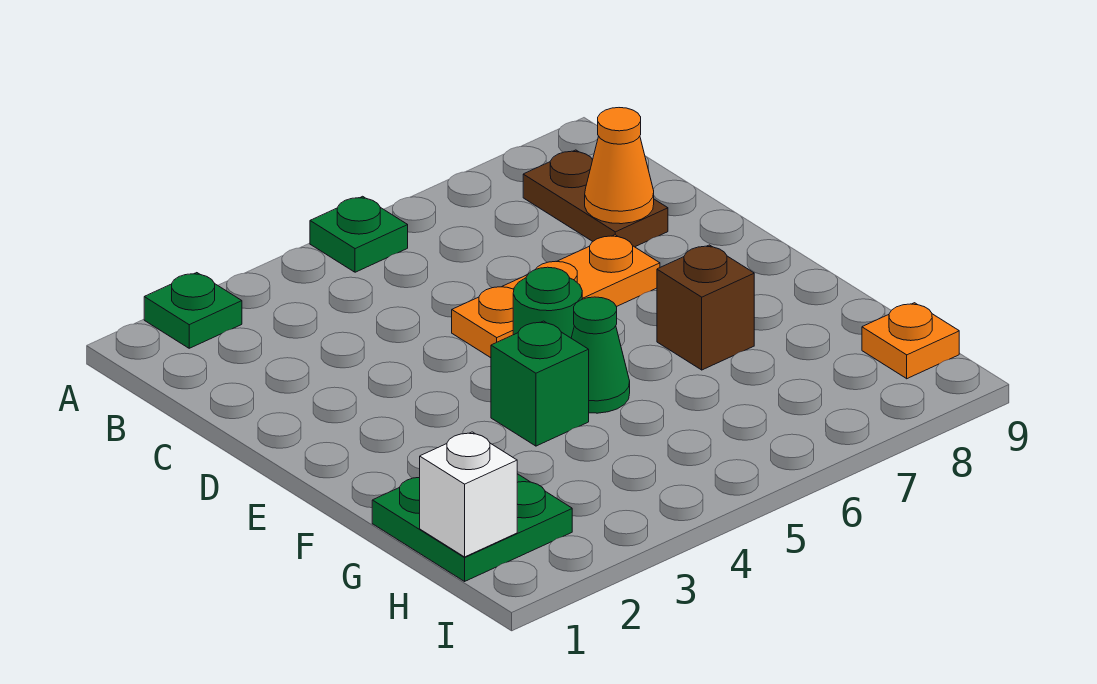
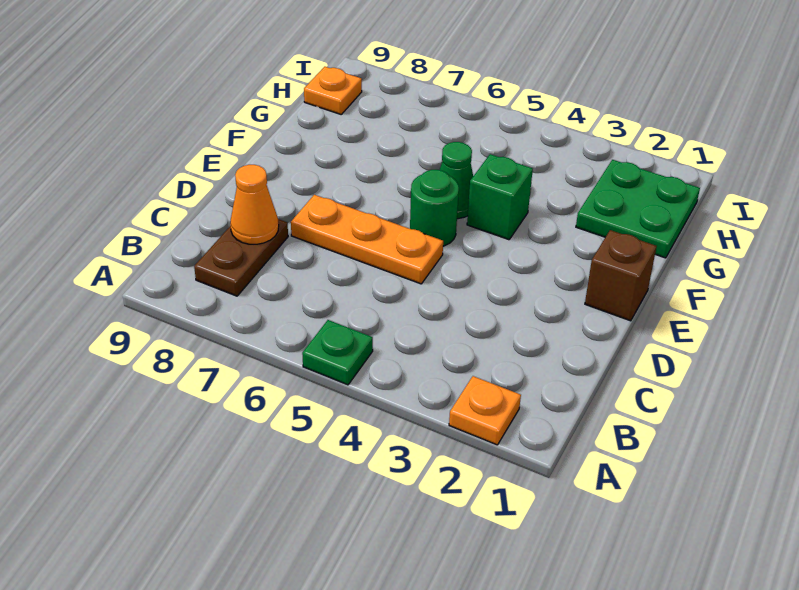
green plate A2 level 1 -> orange plate A2 level 1
brown brick F7 level 1 -> brown brick E1 level 1
white brick H1 level 2 -> none

